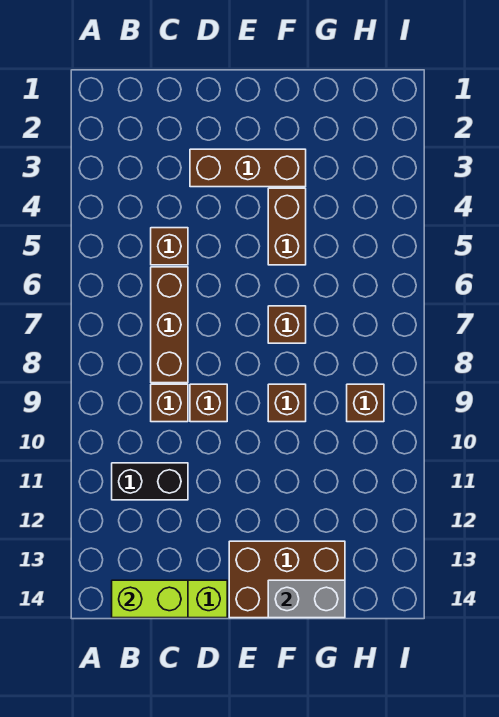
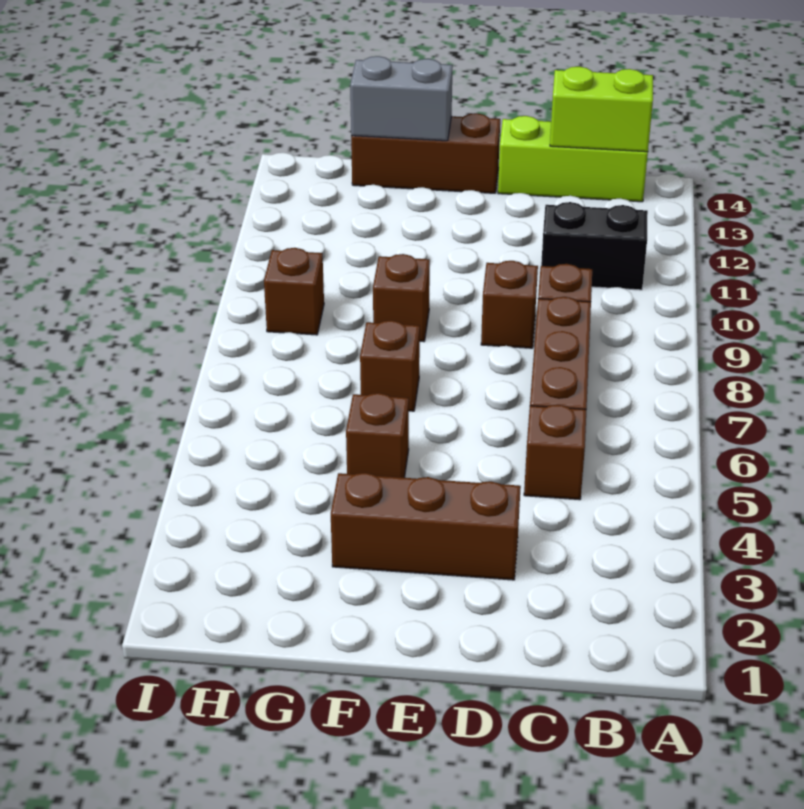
brown brick E13:G14 level 1 -> brown brick E14:G14 level 1
brown brick F4:F5 level 1 -> brown brick F5 level 1

